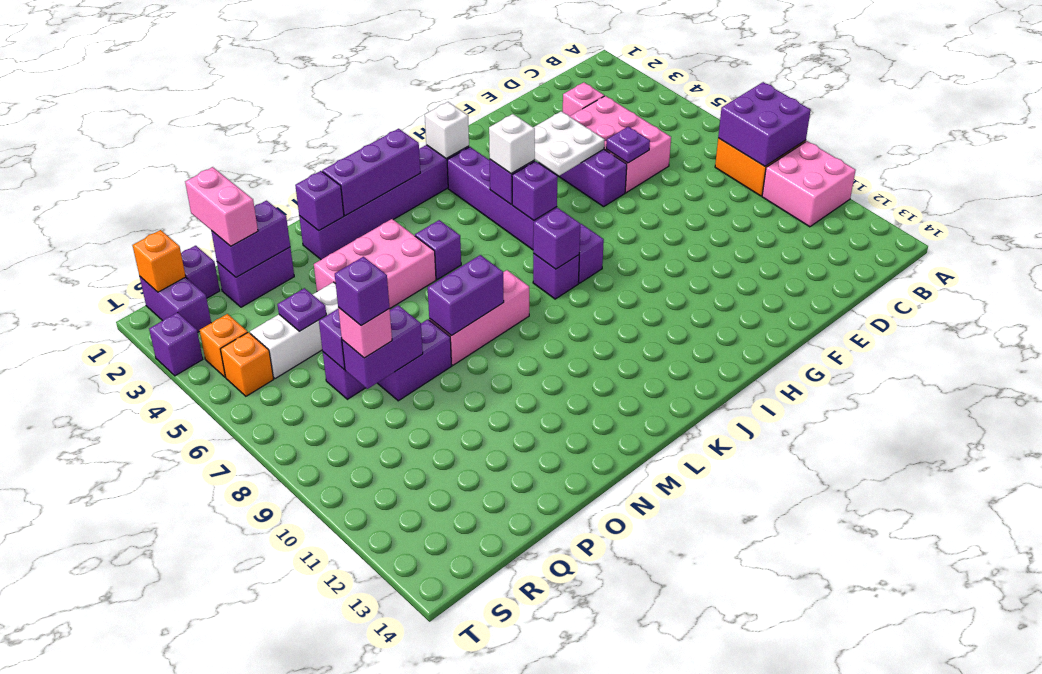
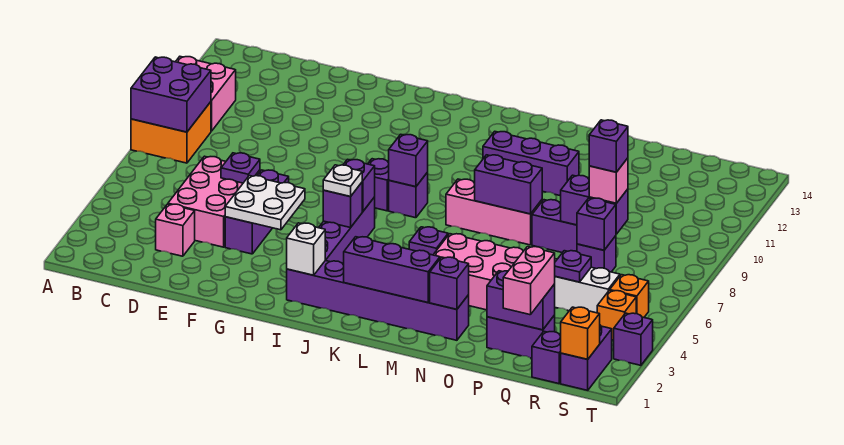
white brick I5 level 3 -> white plate I5 level 3
none -> purple brick L11:N11 level 1

